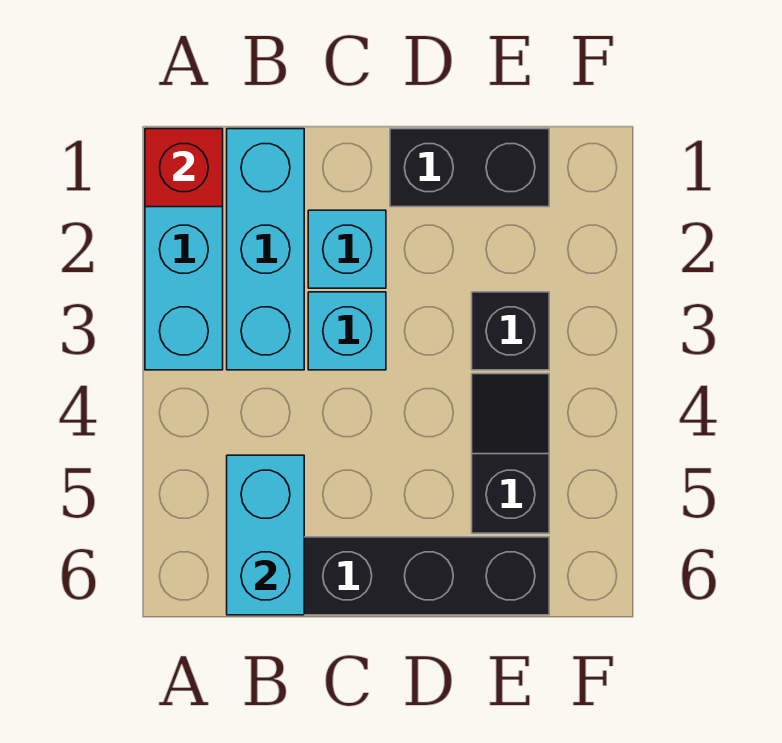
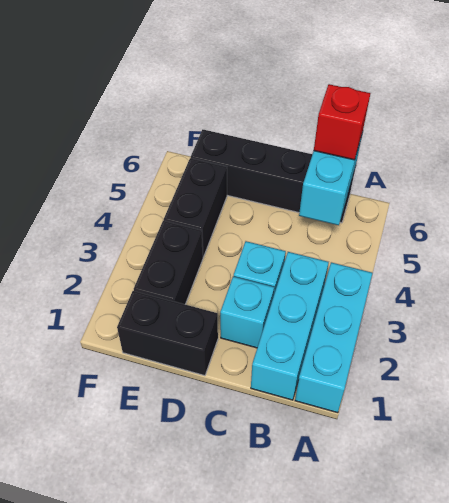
red brick A1 level 2 -> red brick B6 level 3
black brick E3 level 1 -> black brick E2:E3 level 1
black slope E4:E5 level 1 top 5 -> black brick E4:E5 level 1

